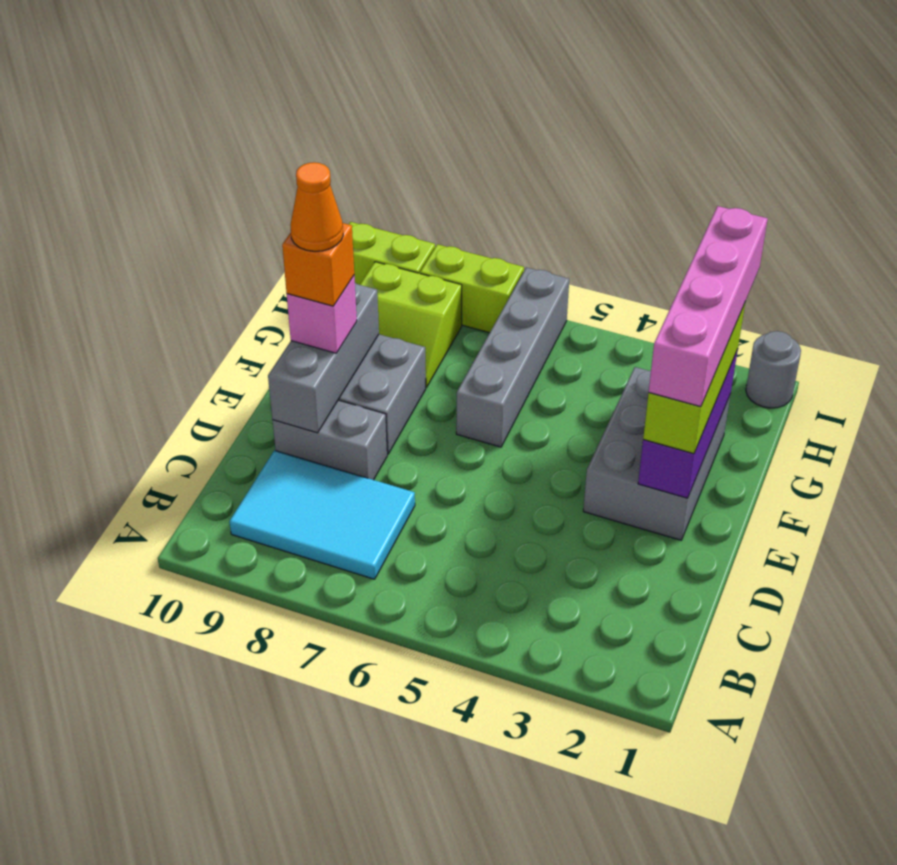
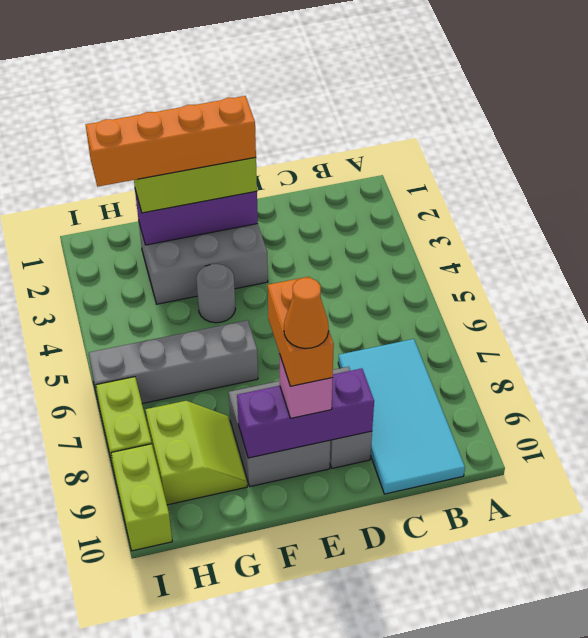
cyan tile B7:C9 level 1 -> cyan tile B7:C10 level 1
grey brick D9:F9 level 2 -> purple brick D9:F9 level 2
pink brick E2:H2 level 4 -> orange brick E2:H2 level 4
orange brick E9 level 4 -> orange brick E8:E9 level 4
grey round brick I1 level 1 -> grey round brick F4 level 1

